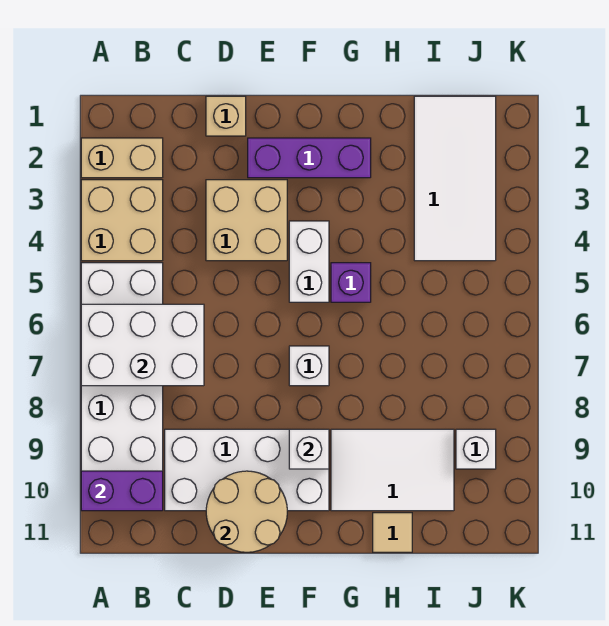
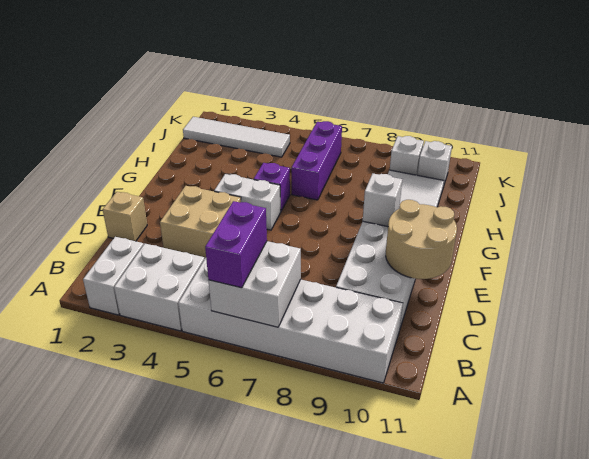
tan brick A2:B2 level 1 -> white brick A2:B2 level 1
tan brick A3:B4 level 1 -> white brick A3:B4 level 1
white brick A6:C7 level 2 -> white brick A6:B7 level 2
purple brick A10:B10 level 2 -> purple brick A6:B6 level 3
purple brick E2:G2 level 1 -> purple brick H6:J6 level 1
white brick F7 level 1 -> white brick J10 level 1
tan tile H11 level 1 -> none
white tile I1:J4 level 1 -> white tile J1:J4 level 1

